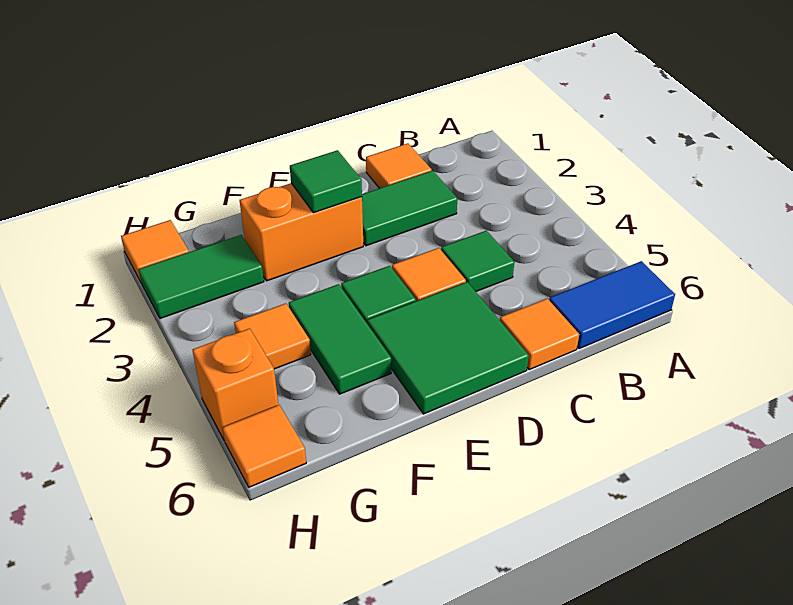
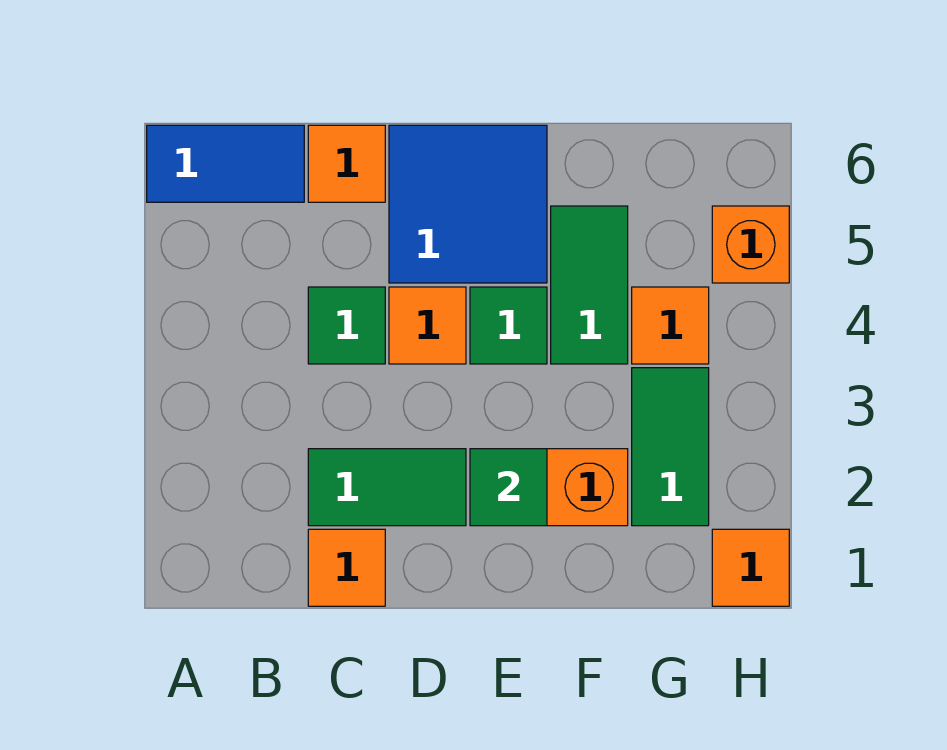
green tile D5:E6 level 1 -> blue tile D5:E6 level 1
green tile G2:H2 level 1 -> green tile G2:G3 level 1
orange tile H6 level 1 -> none

